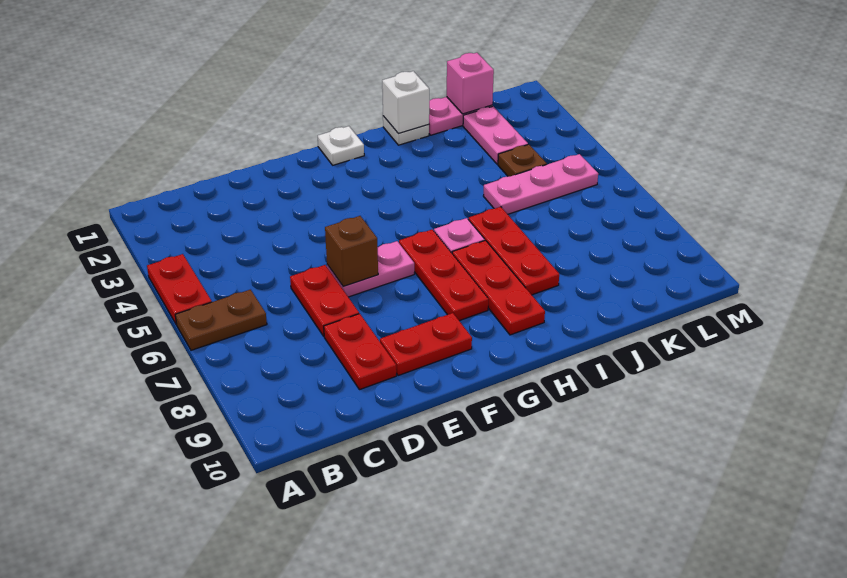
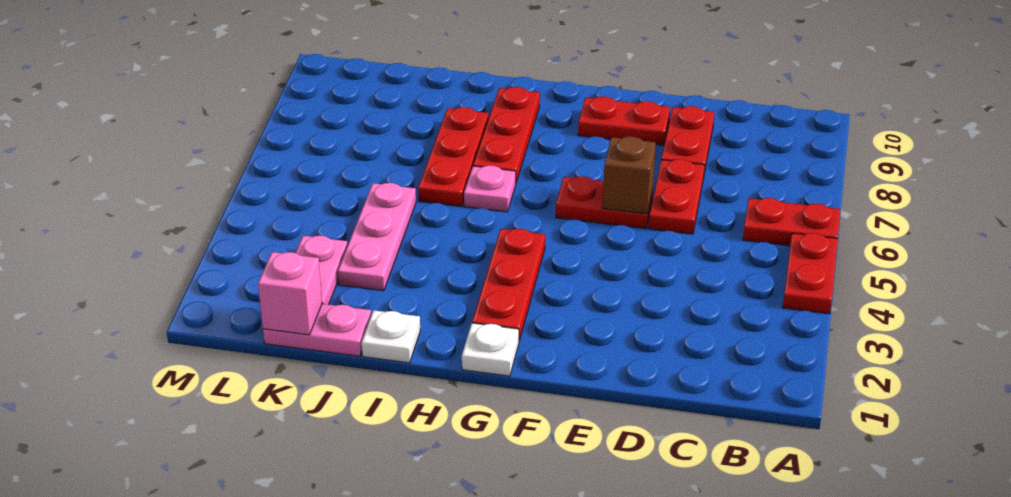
brown plate A6:B6 level 1 -> red plate A6:B6 level 1
pink plate E6:F6 level 1 -> red plate E6:F6 level 1
red plate G6:G8 level 1 -> red plate G2:G4 level 1
white brick I1 level 2 -> none
pink plate J5:L5 level 1 -> pink plate J3:J5 level 1
brown plate K4 level 1 -> none

